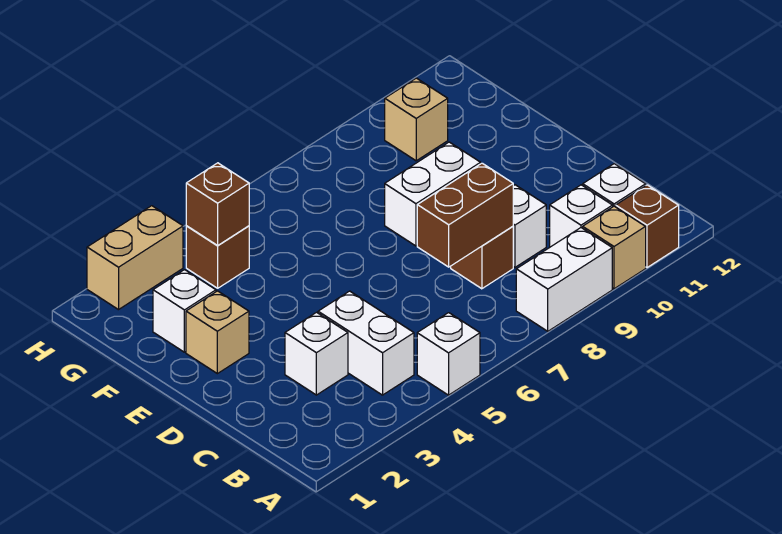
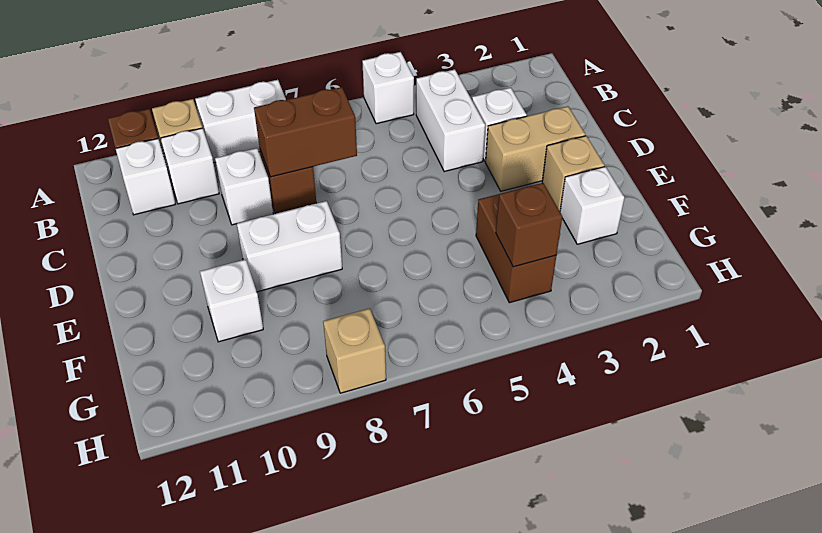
none -> white brick F10 level 1
brown brick G4 level 1 -> brown brick F4:G4 level 1
tan brick G10 level 1 -> tan brick H8 level 1
tan brick H2:H3 level 1 -> tan brick D2:D3 level 1

